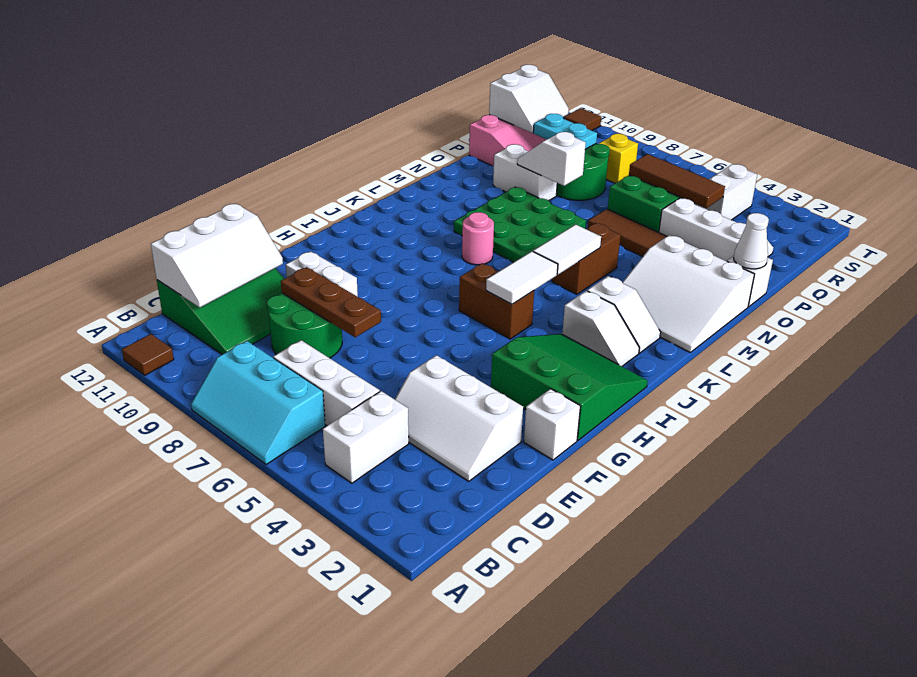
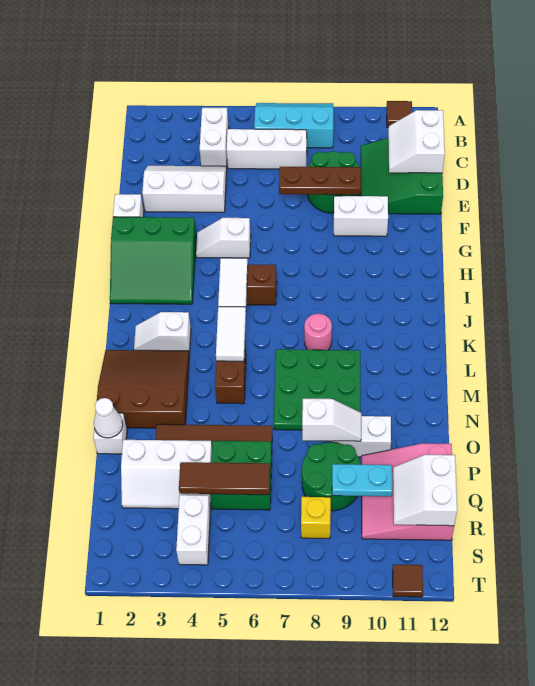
white slope C11:E12 level 2 top 12 -> white slope C11:D12 level 2 top 12
white slope J2:J3 level 1 top 3 -> white slope G4:G5 level 1 top 5
white slope L1:N3 level 1 top N -> brown slope L1:N3 level 1 top N

